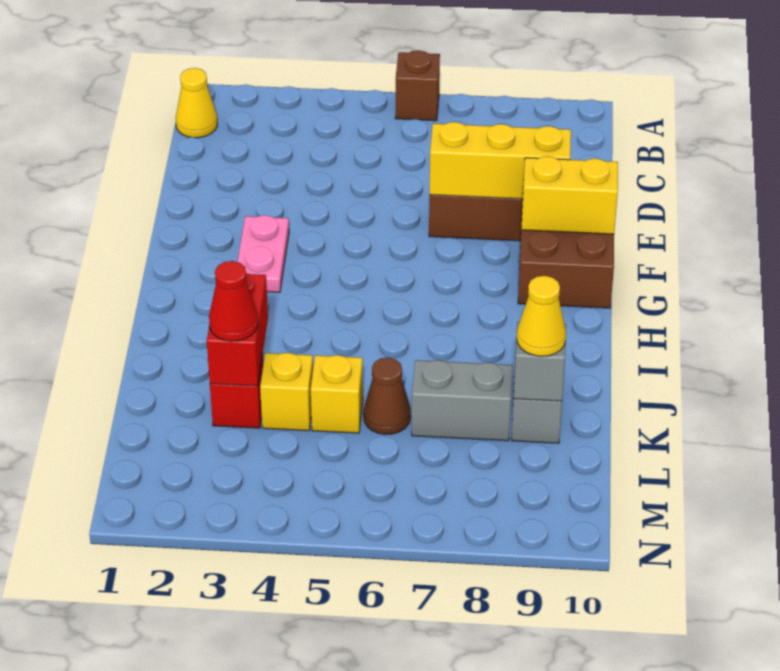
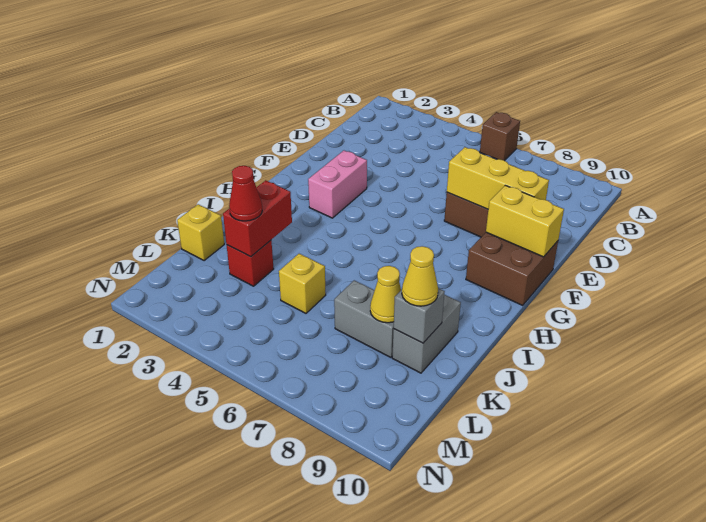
yellow cone B1 level 1 -> yellow cone K8 level 2
pink plate F3:G3 level 1 -> pink brick F3:G3 level 1
yellow brick K4 level 1 -> yellow brick K1 level 1
brown cone K6 level 1 -> none

